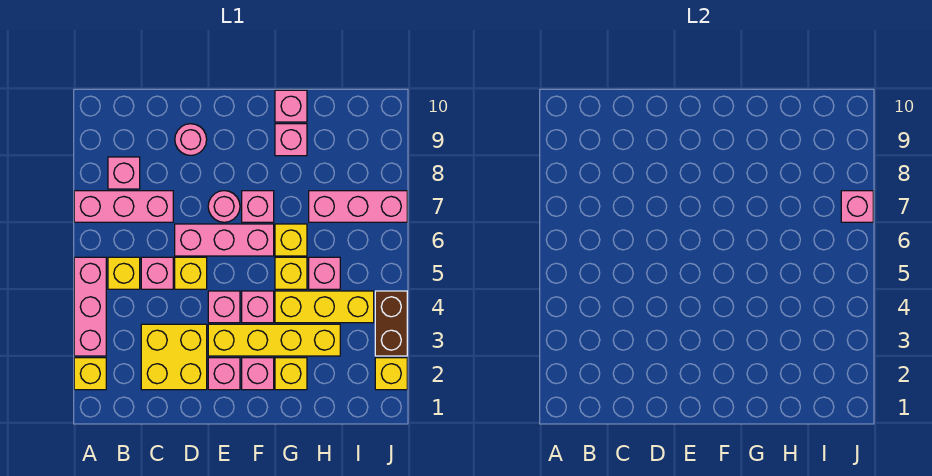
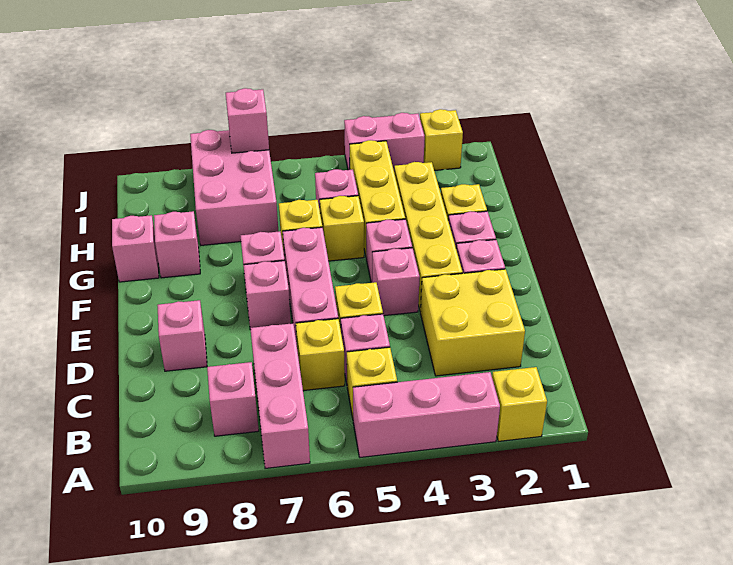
none -> yellow brick C6 level 1
pink round brick D9 level 1 -> pink brick D9 level 1
pink round brick E7 level 1 -> pink brick E7 level 1
pink brick H7:J7 level 1 -> pink brick H7:J8 level 1
brown brick J3:J4 level 1 -> pink brick J3:J4 level 1

